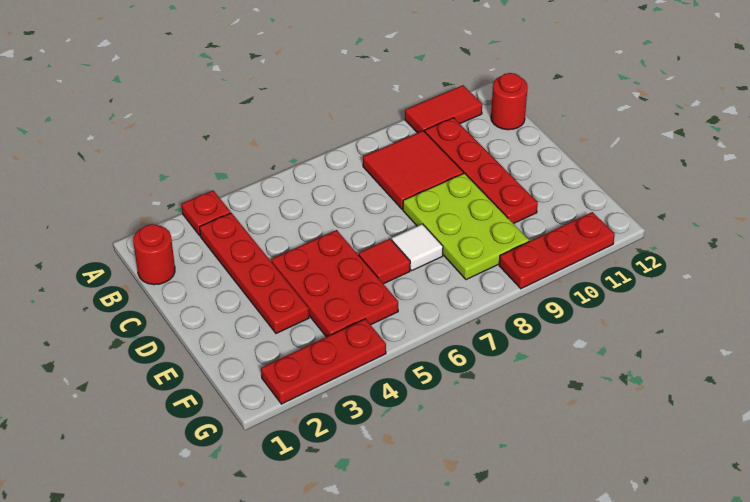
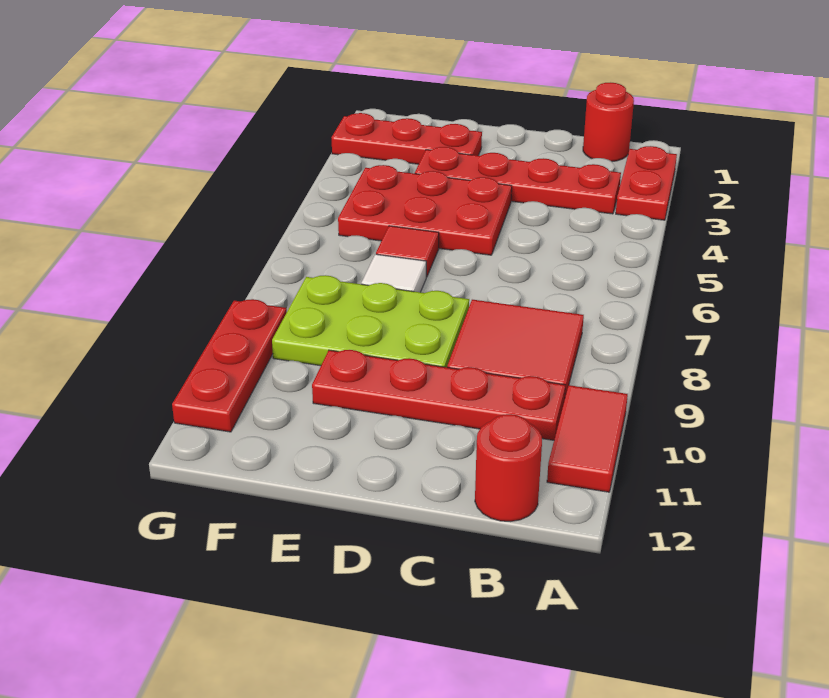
red plate A3 level 1 -> red plate A2:A3 level 1
red plate G2:G4 level 1 -> red plate E2:G2 level 1

